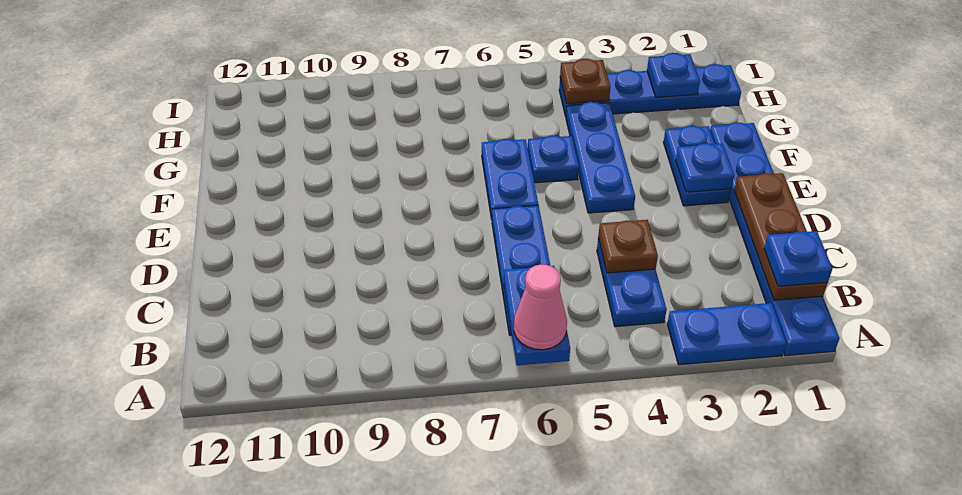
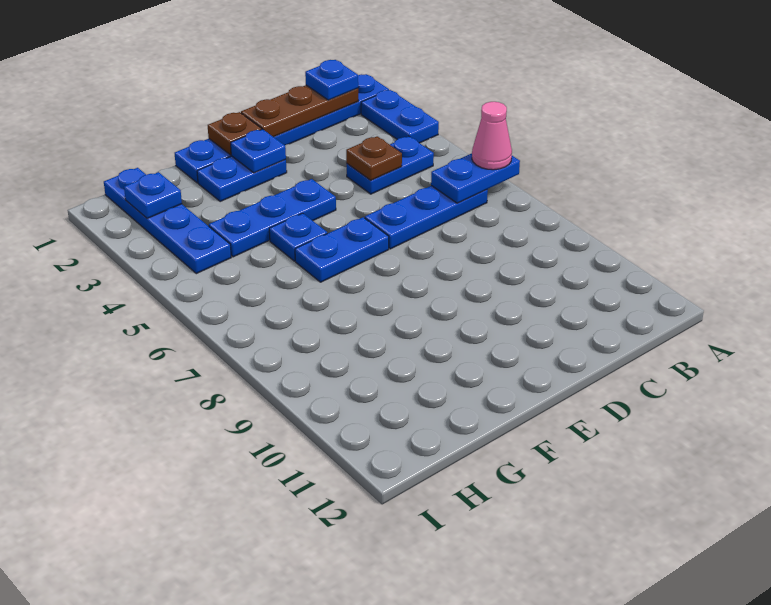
brown plate H4 level 2 -> brown plate E1 level 2

